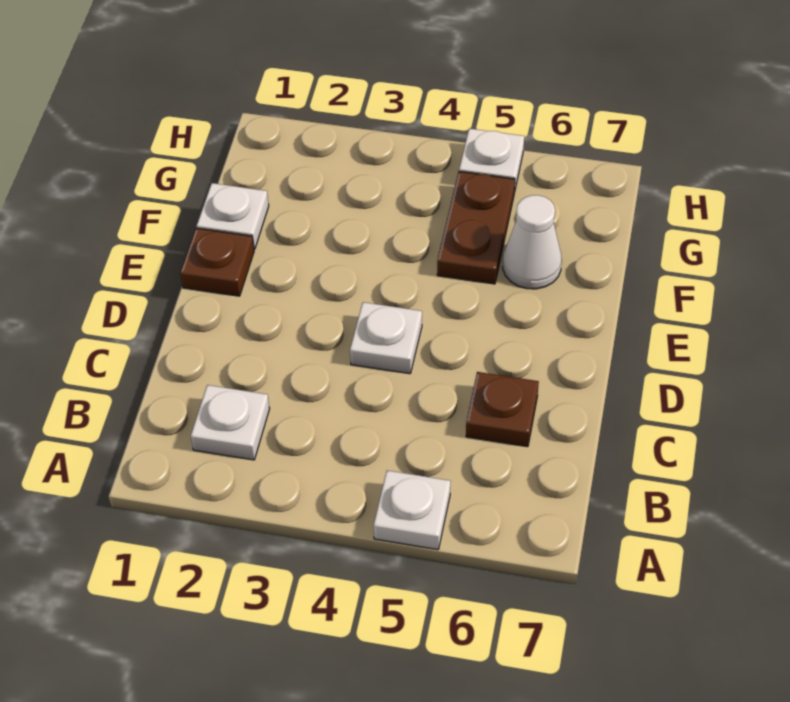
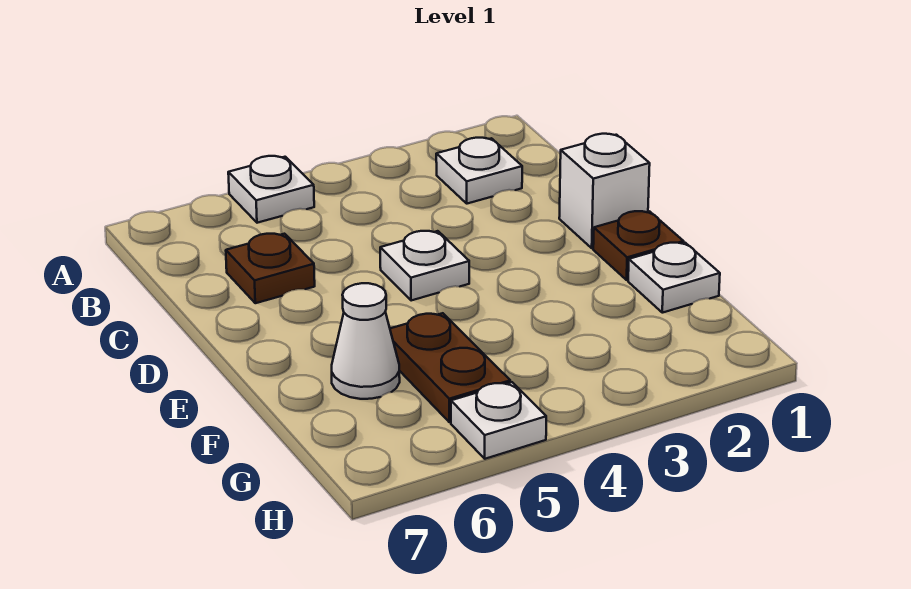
none -> white brick D1 level 1

